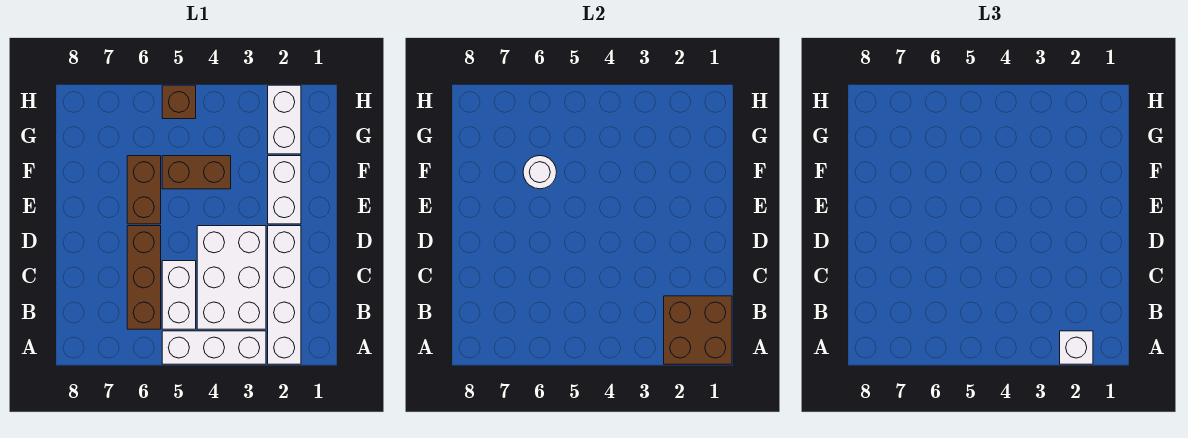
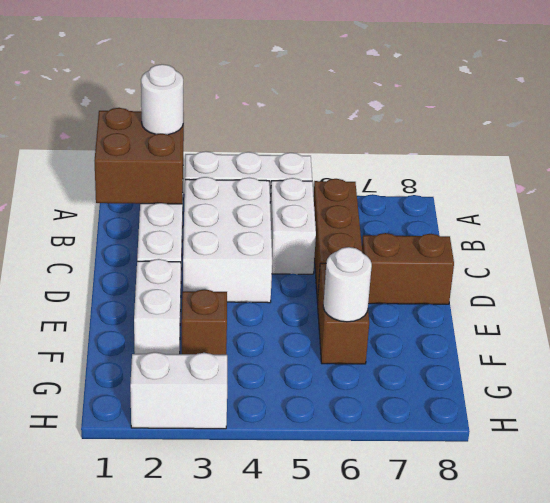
white brick A2 level 3 -> white round brick A2 level 3
brown brick F4:F5 level 1 -> brown brick D7:D8 level 1
white brick G2:H2 level 1 -> white brick H2:H3 level 1
brown brick H5 level 1 -> brown brick F3 level 1

